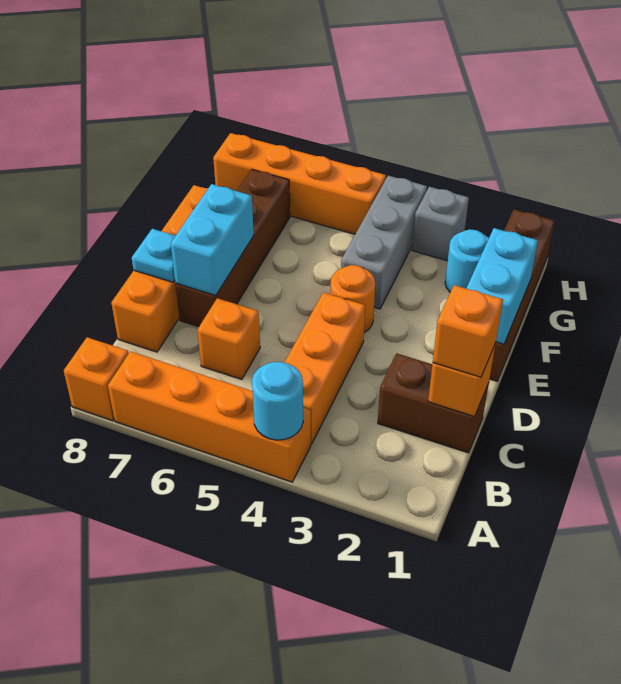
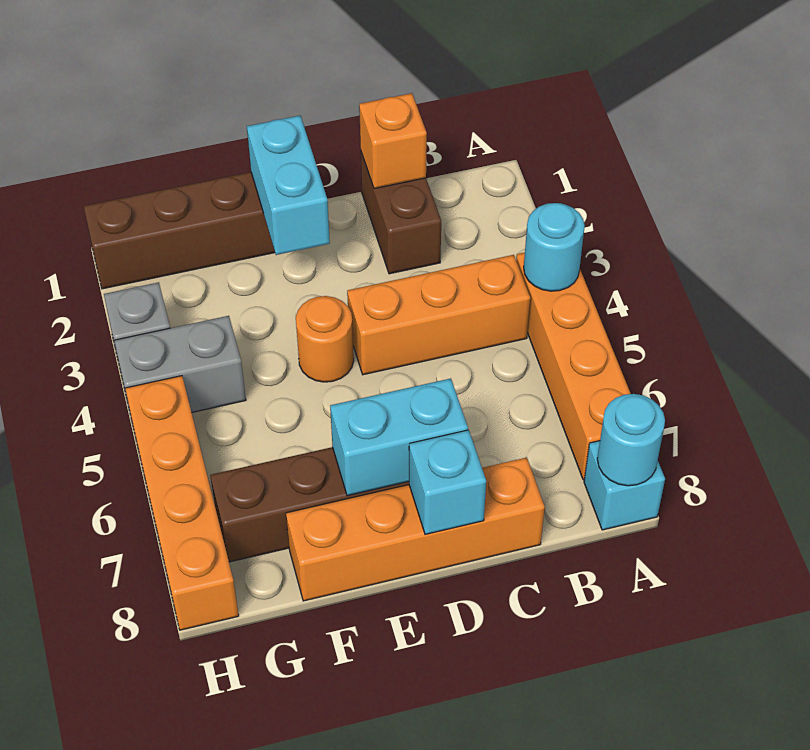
orange brick A8 level 1 -> cyan brick A8 level 1
orange brick C1 level 3 -> none
orange brick C6 level 1 -> none
cyan plate D8 level 2 -> cyan brick D8 level 2
cyan brick E1:F1 level 2 -> cyan brick E1:E2 level 2
grey brick F4:H4 level 1 -> grey brick G4:H4 level 1
cyan round brick G2 level 1 -> cyan round brick A8 level 2

